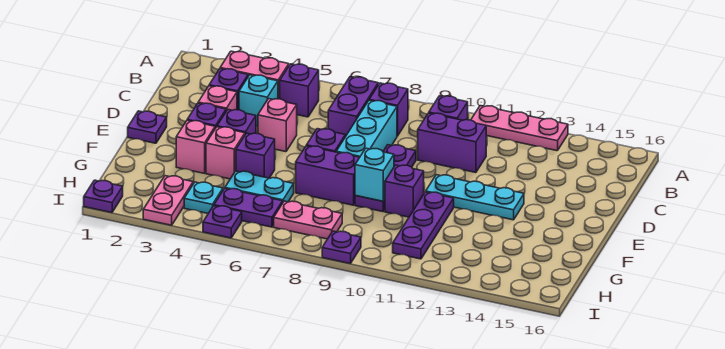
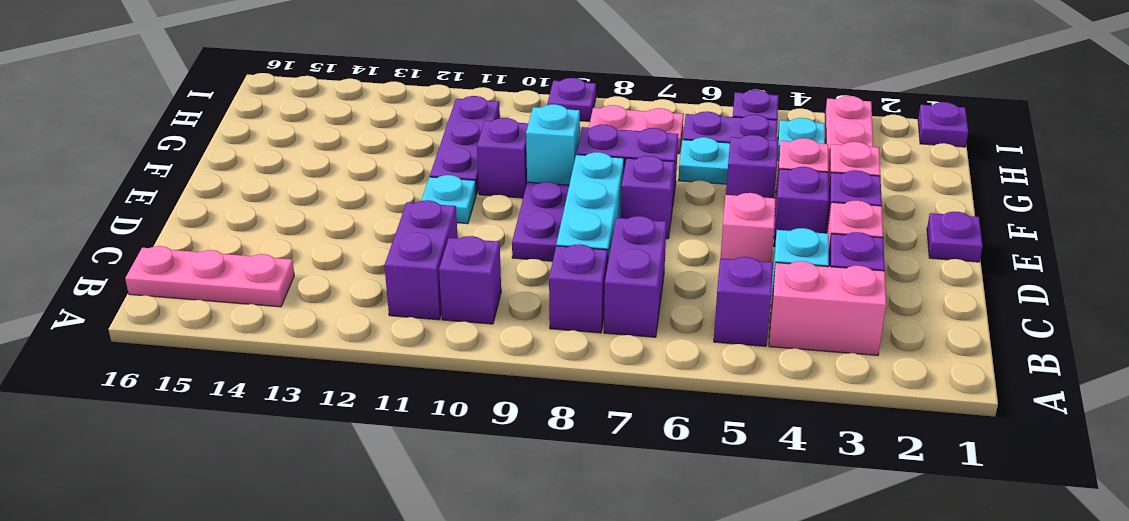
pink plate A11:A13 level 1 -> pink plate B14:B16 level 1
purple brick C10:C11 level 1 -> purple brick B11:C11 level 1
cyan plate E11:E13 level 1 -> cyan plate E11 level 1

